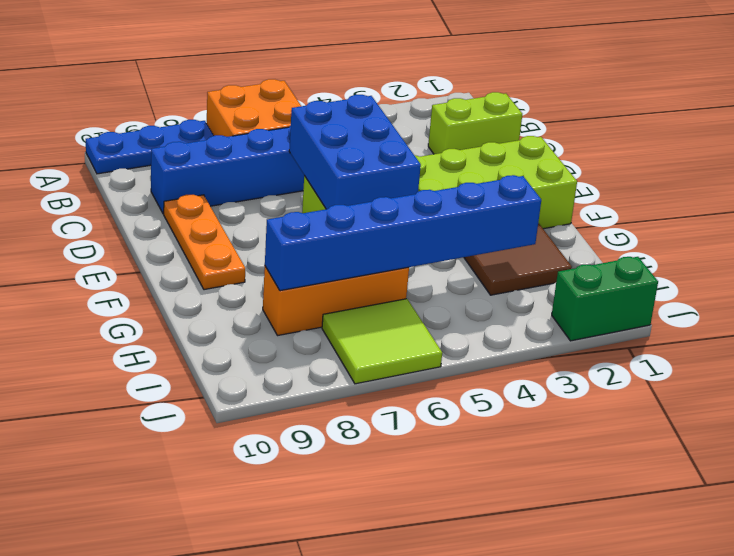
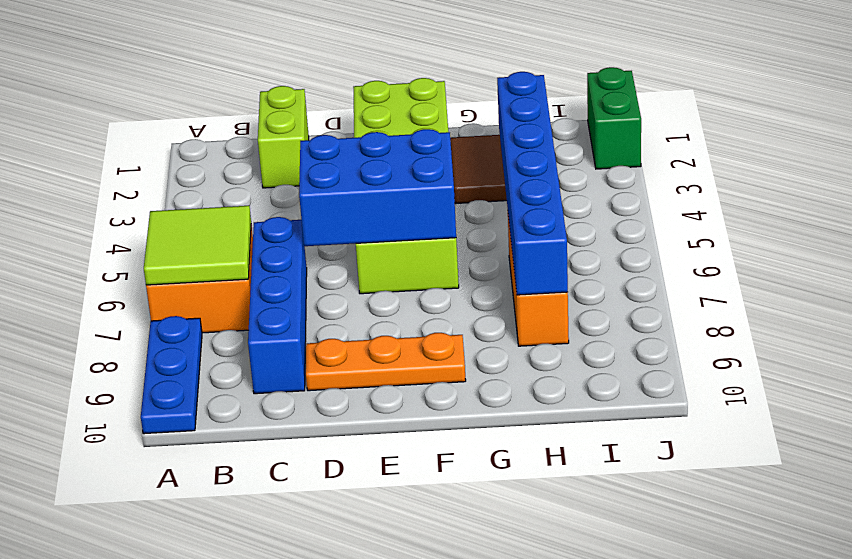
lime tile I6:J7 level 1 -> lime tile A6:B7 level 2

